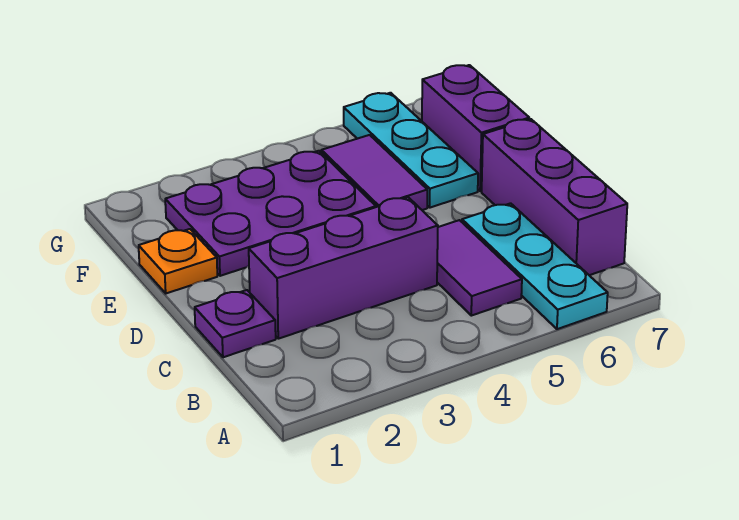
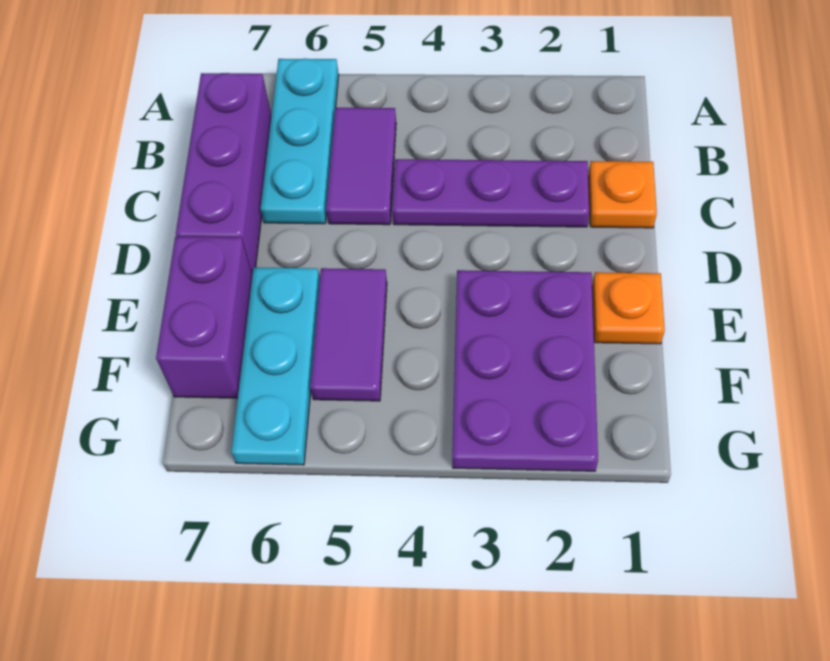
purple plate C1 level 1 -> orange plate C1 level 1
purple brick C2:C4 level 1 -> purple plate C2:C4 level 1
purple plate E2:F4 level 1 -> purple plate E2:G3 level 1

